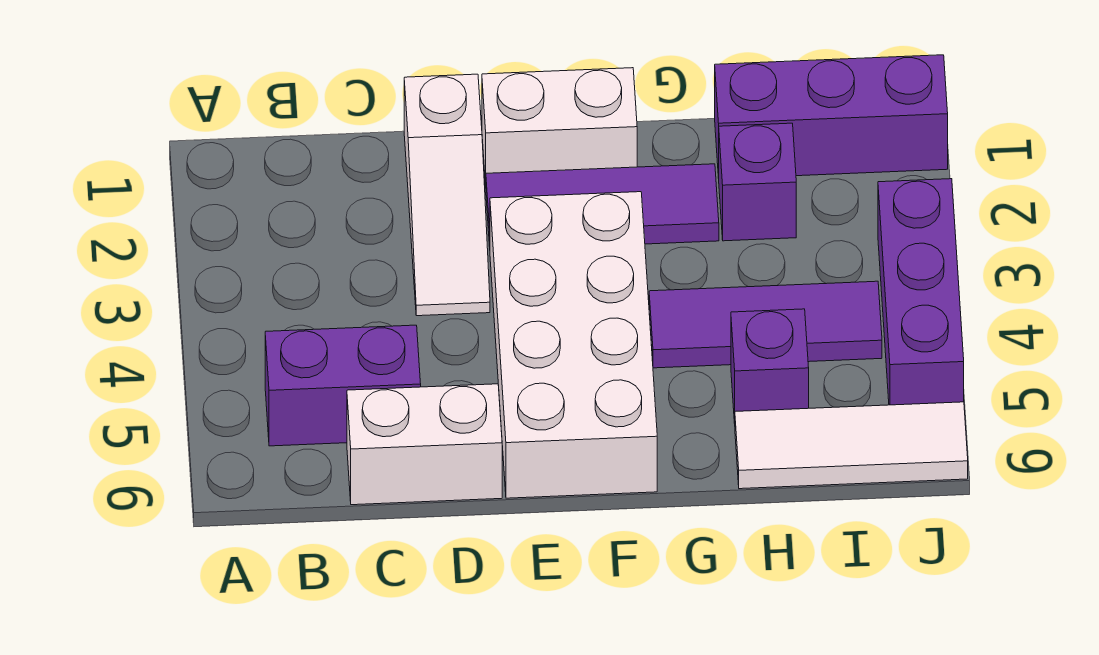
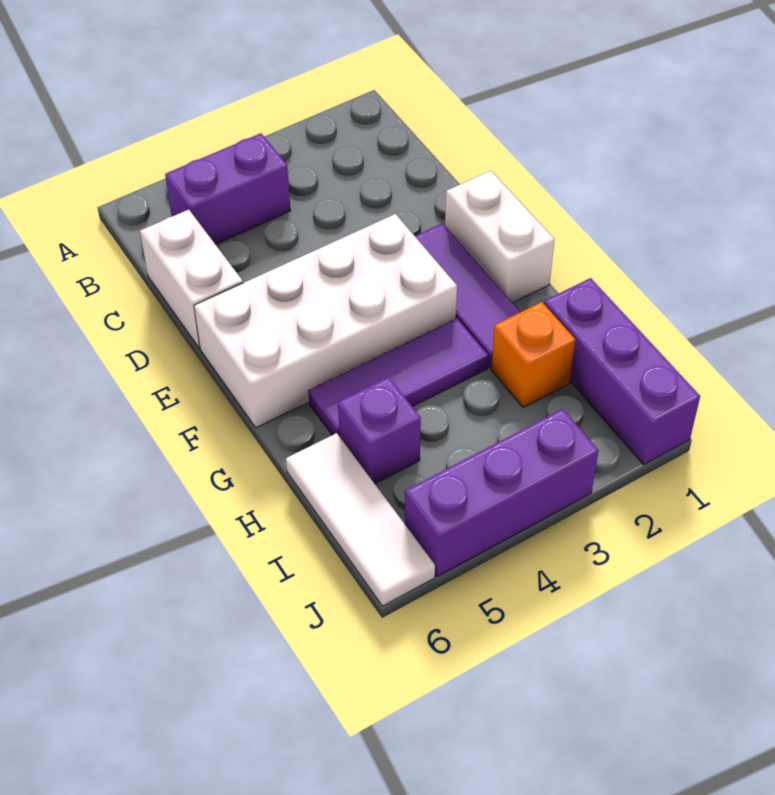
purple brick B5:C5 level 1 -> purple brick B4:B5 level 1
white slope D1:D3 level 1 top 1 -> none
purple tile G4:I4 level 1 -> purple tile G3:G5 level 1
purple brick H2 level 1 -> orange brick H2 level 1

